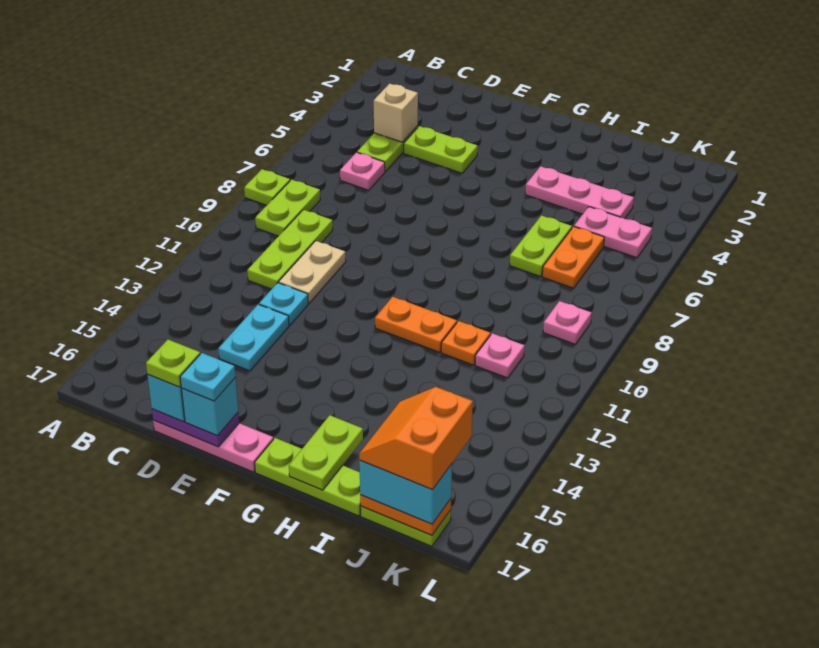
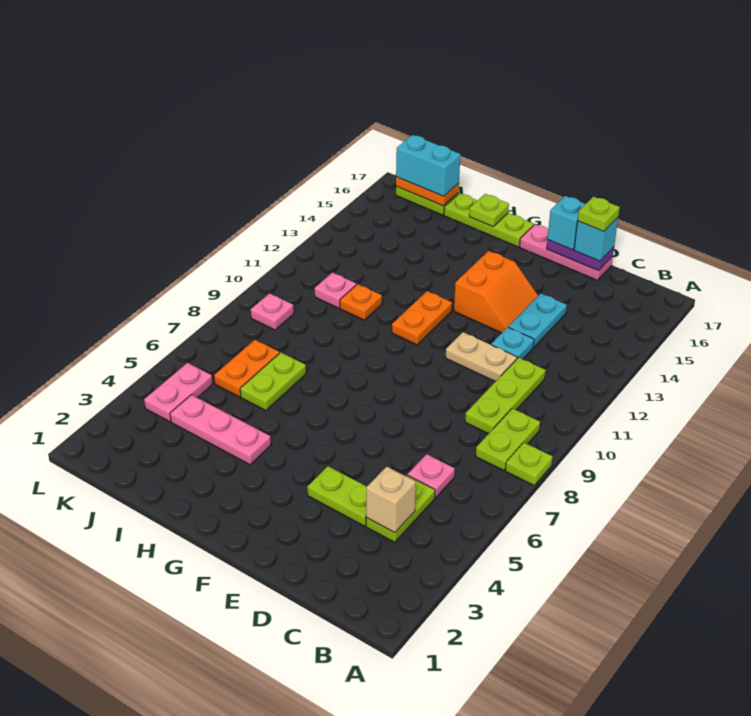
tan plate D10:D11 level 1 -> tan plate D11:E11 level 1
cyan plate E17 level 4 -> none
orange plate G11:H11 level 1 -> orange plate G11:G12 level 1
lime plate H16:H17 level 2 -> lime plate H17 level 2
pink plate J5:K5 level 1 -> pink plate K4:K5 level 1
orange slope J16:K17 level 4 top K -> orange slope E13:F14 level 1 top F

